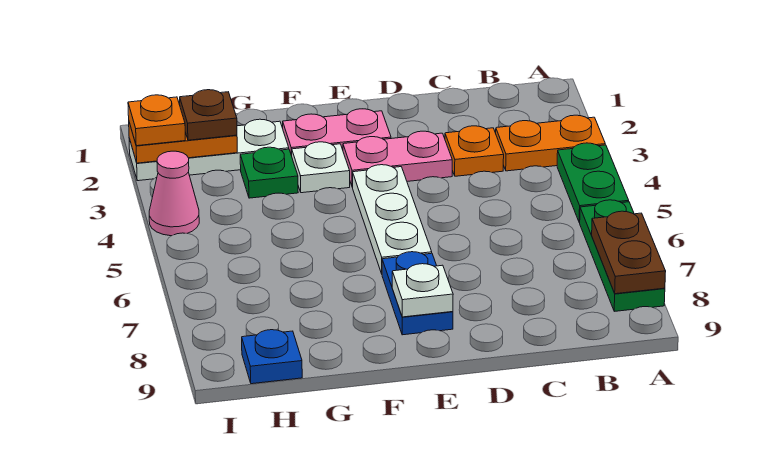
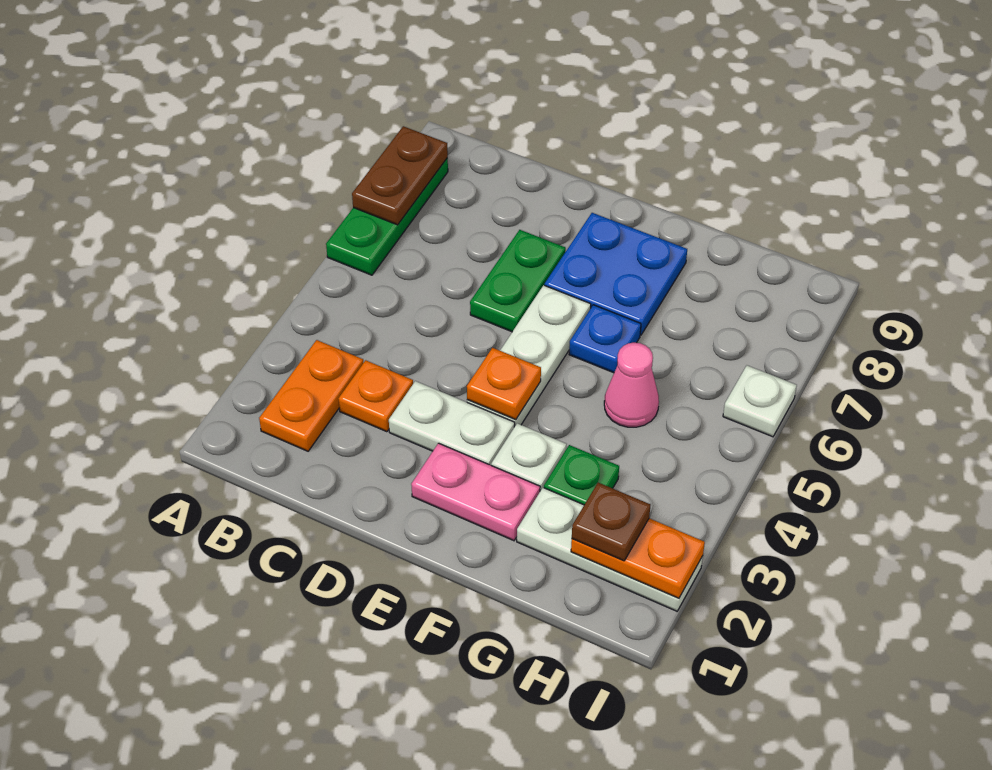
orange plate A3:B3 level 1 -> orange plate B2:B3 level 1
green plate A4:A5 level 1 -> green plate D6:D7 level 1
pink plate D3:E3 level 1 -> white plate D3:E3 level 1
blue plate E7:E8 level 1 -> blue plate E7:F8 level 1
white plate E8 level 2 -> white plate I6 level 1
blue plate H9 level 1 -> blue plate F6 level 1
orange plate I2 level 3 -> orange plate E4 level 2
pink cone I4 level 1 -> pink cone G5 level 1

